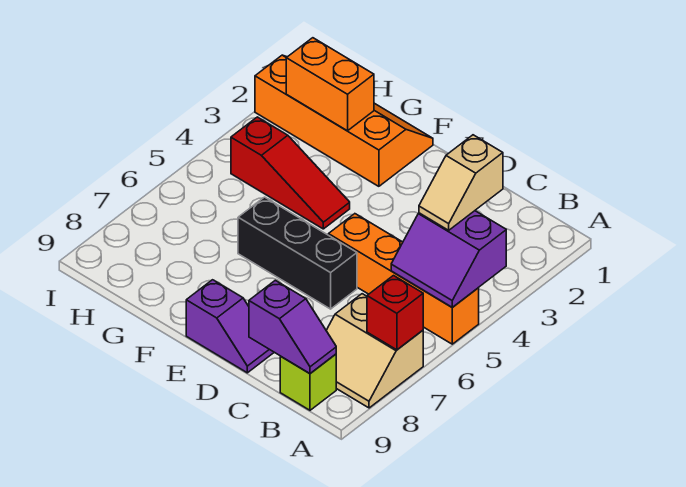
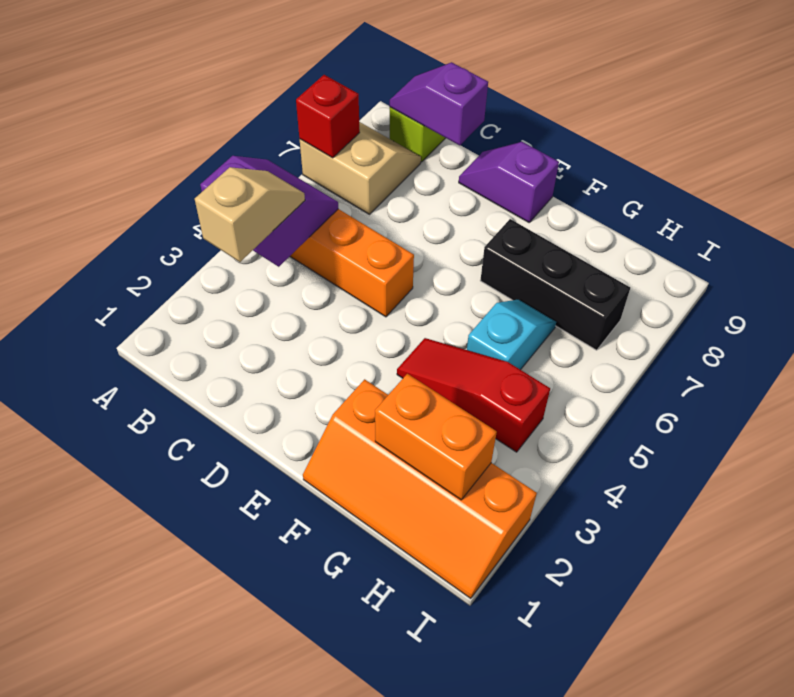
black brick D6:F6 level 1 -> black brick F7:H7 level 1
none -> cyan slope G5:G6 level 1 top 5

